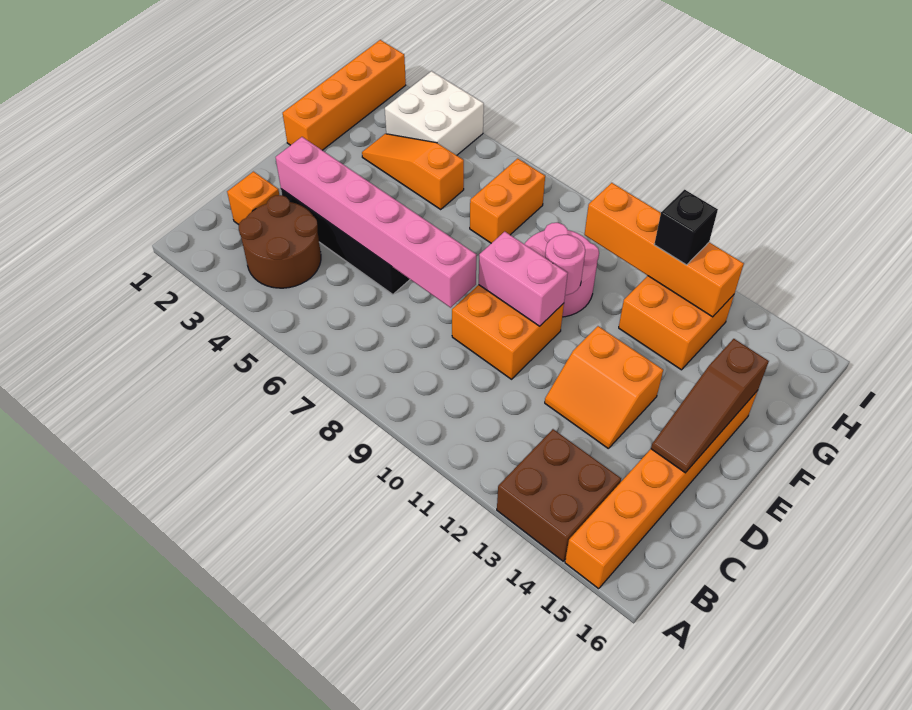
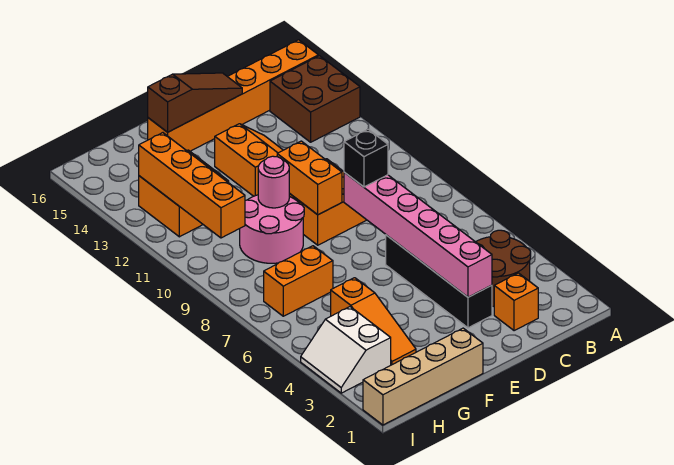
pink brick E9:E10 level 2 -> orange brick E9:E10 level 2
orange brick F1:I1 level 1 -> tan brick F1:I1 level 1
white brick H3:I4 level 1 -> white slope H3:I4 level 1 top H
black brick H12 level 3 -> black brick D8 level 3

